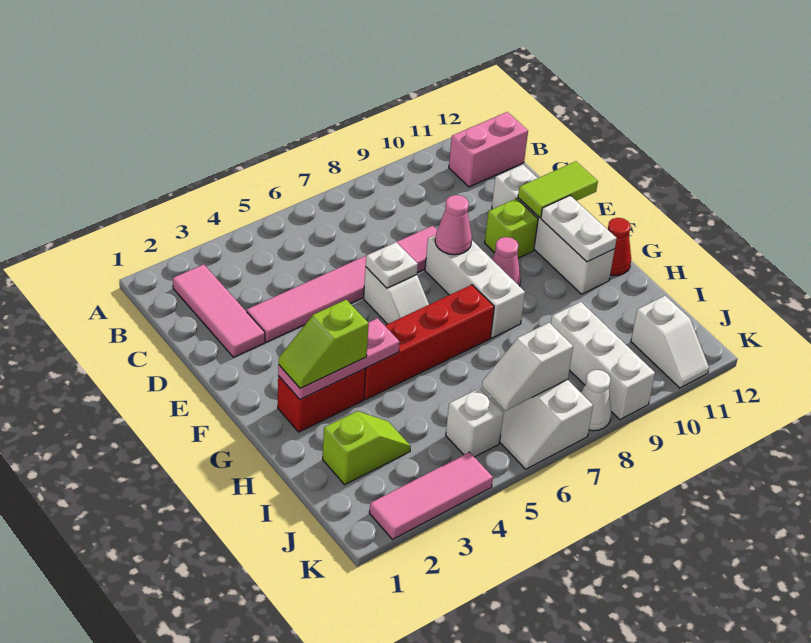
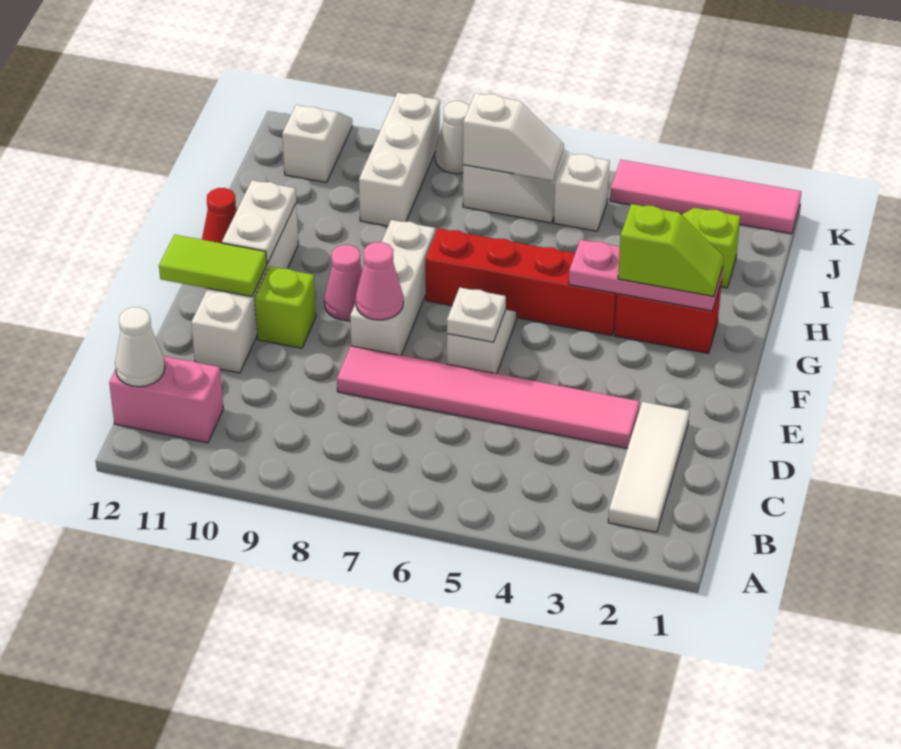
pink tile B2:D2 level 1 -> white tile B2:D2 level 1
none -> white cone B12 level 2
pink tile K2:K4 level 1 -> pink tile K1:K4 level 1

